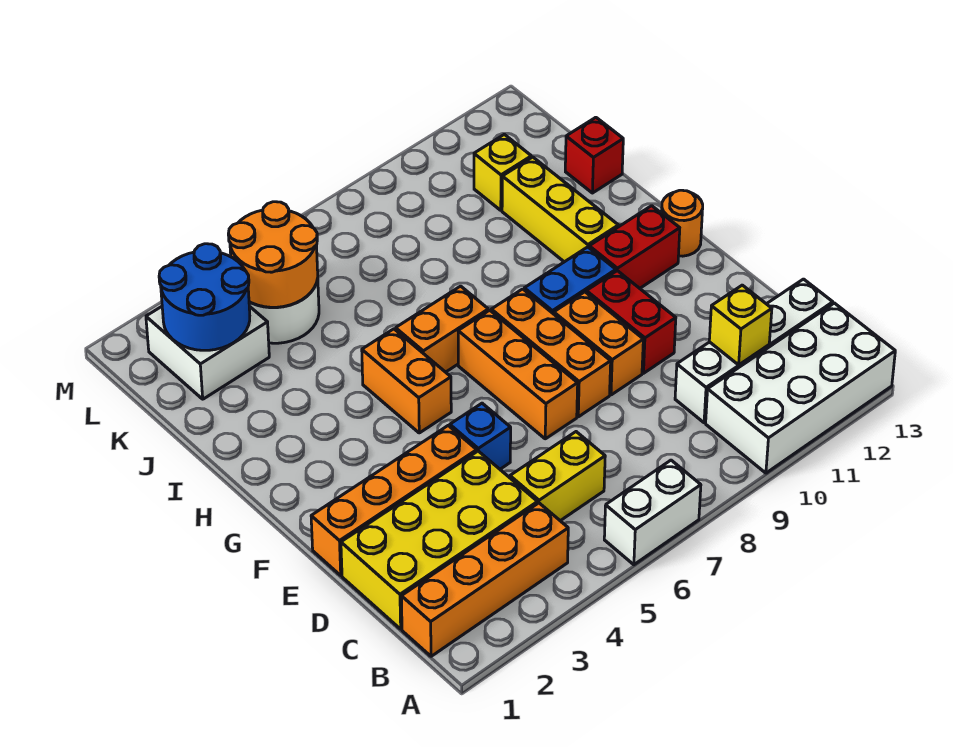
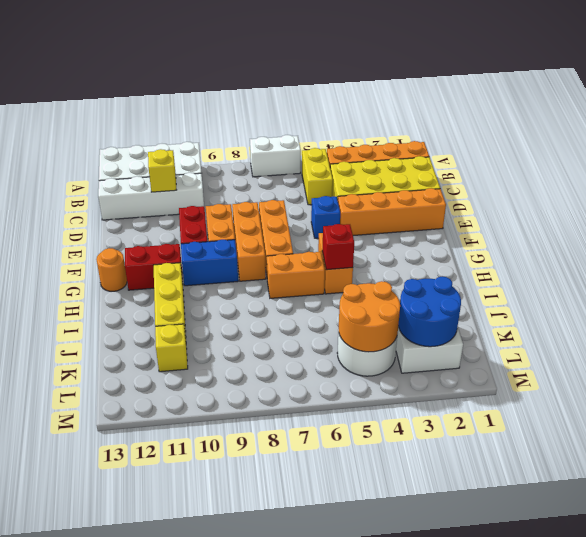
yellow brick C5:C6 level 1 -> yellow brick B5:C5 level 1
red brick J13 level 1 -> red brick H5 level 2

